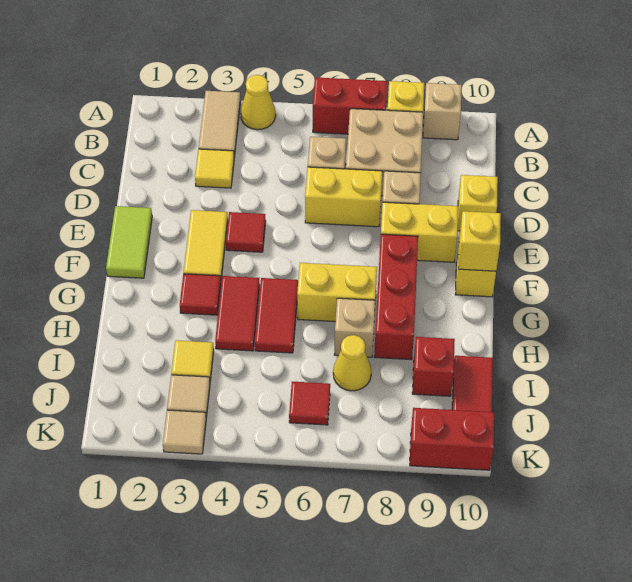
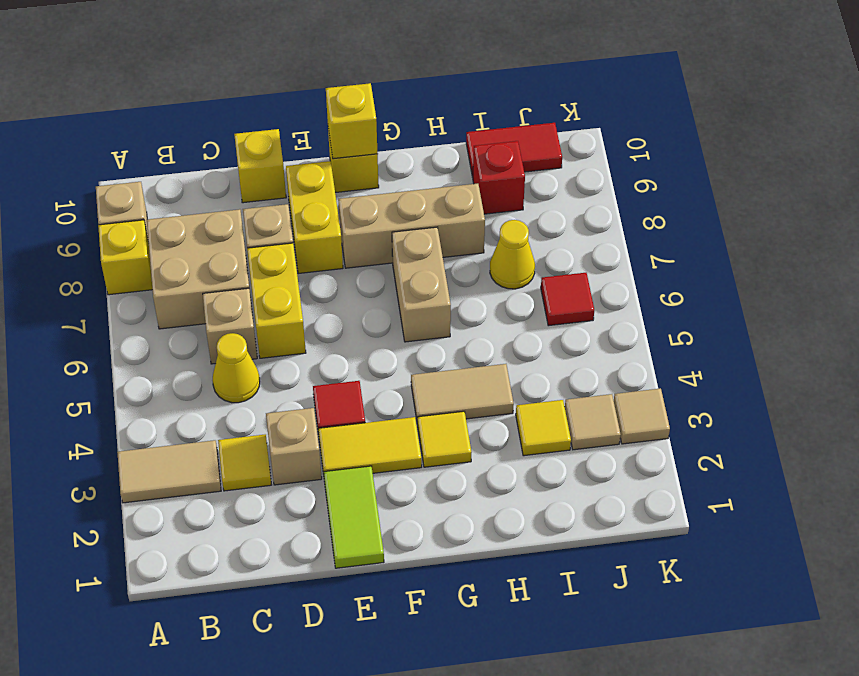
yellow cone A4 level 1 -> yellow cone C5 level 1
red brick A6:A7 level 1 -> none
lime tile E1:F1 level 1 -> lime tile E1:E2 level 1
red brick F8:H8 level 1 -> tan brick F8:H8 level 1
red tile G3 level 1 -> yellow tile G3 level 1
red tile G4:H4 level 1 -> tan tile G4:H4 level 1
red tile G5:H5 level 1 -> none
yellow brick G6:G7 level 1 -> tan brick G6:G7 level 1
tan brick H7 level 1 -> tan brick D3 level 1
red brick K9:K10 level 1 -> none

